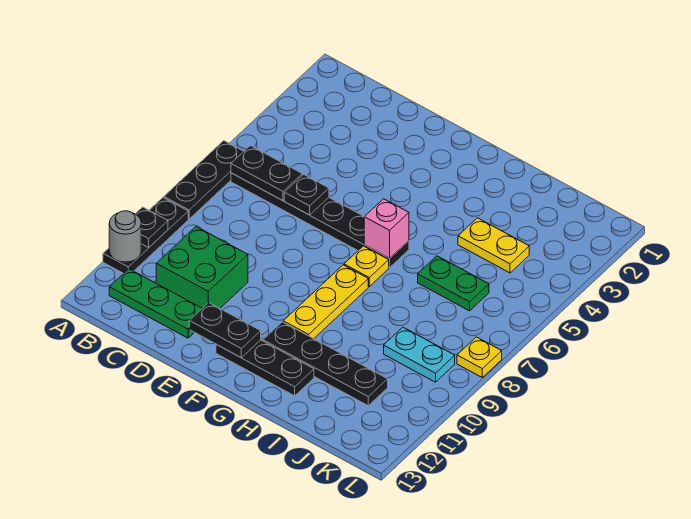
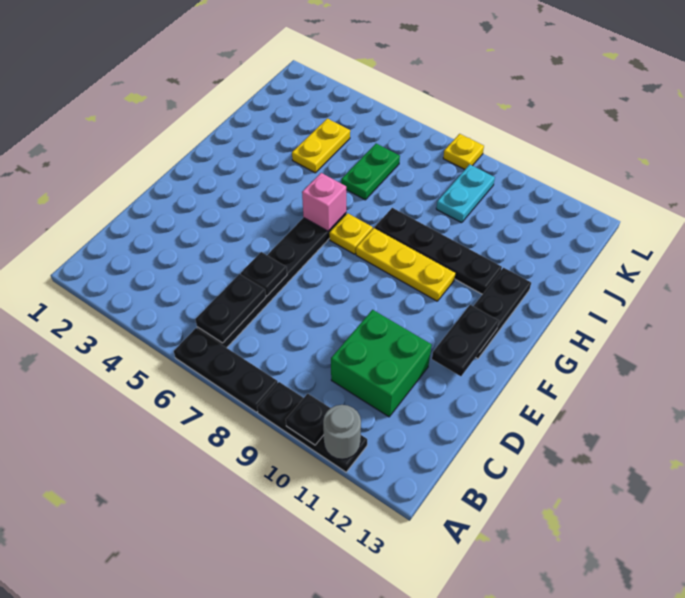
green plate B12:D12 level 1 -> none
black plate G11:J11 level 1 -> black plate H8:H11 level 1

